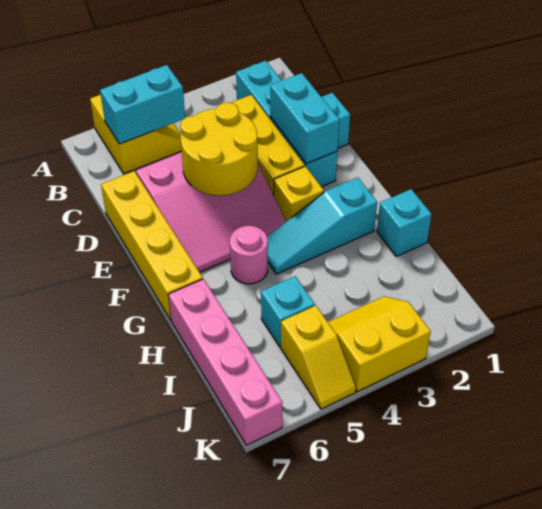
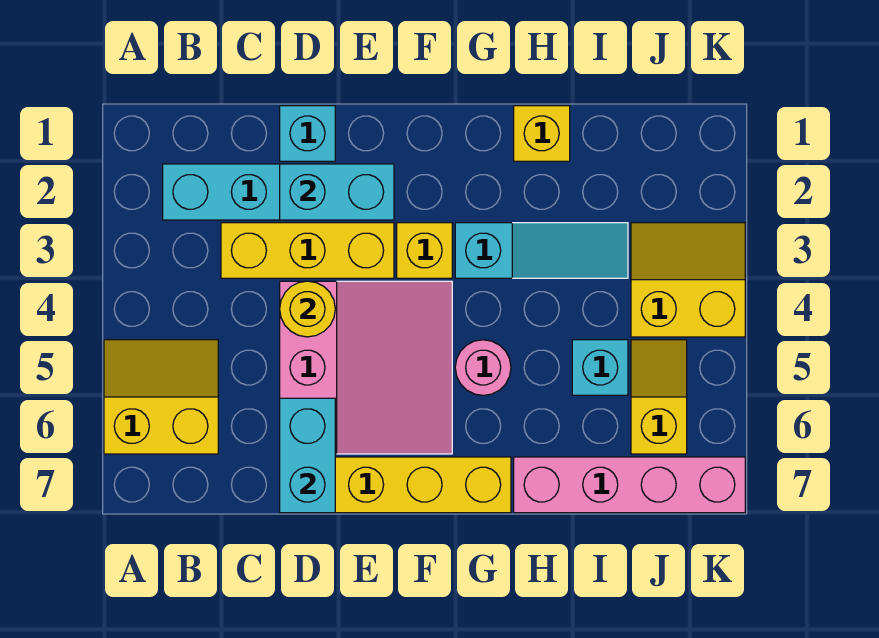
cyan brick B5:B6 level 2 -> cyan brick D6:D7 level 2
yellow round brick D4:E5 level 2 -> yellow round brick D4 level 2
cyan slope G2:G4 level 1 top 2 -> cyan slope G3:I3 level 1 top G
cyan brick H1 level 1 -> yellow brick H1 level 1
yellow slope J3:K4 level 1 top K -> yellow slope J3:K4 level 1 top 4
yellow slope J5:K5 level 1 top J -> yellow slope J5:J6 level 1 top 6

